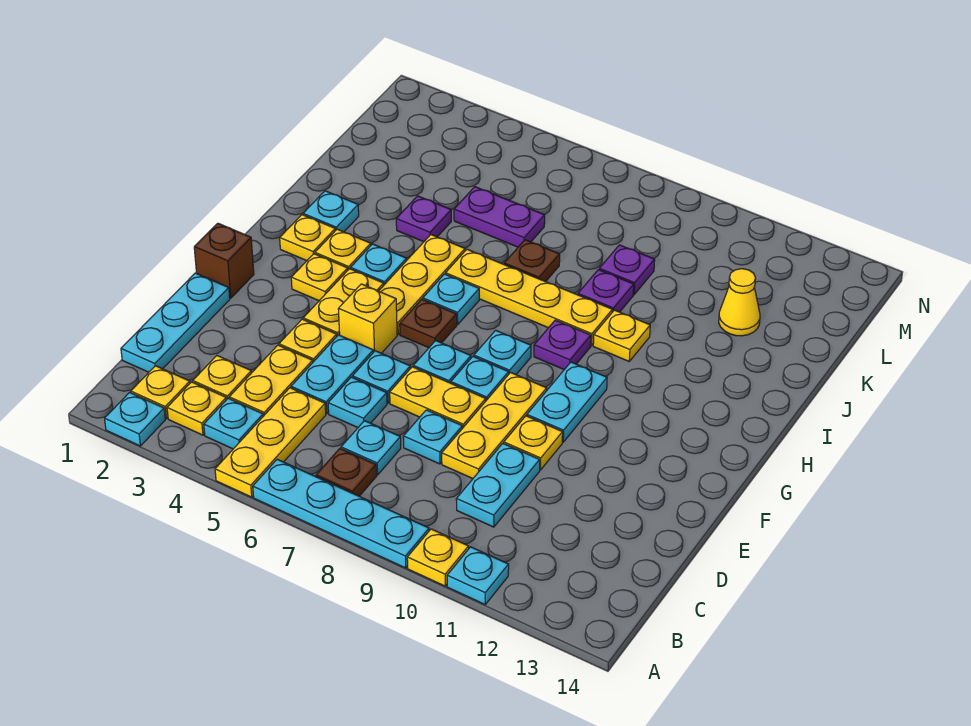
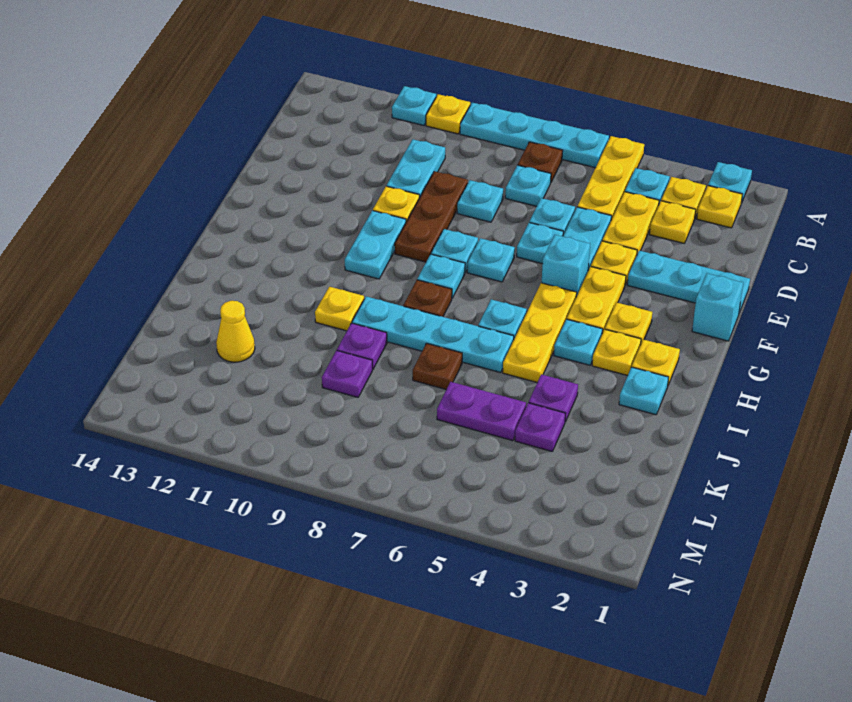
cyan plate C1:E1 level 1 -> cyan plate E1:E3 level 1
yellow plate D9:F9 level 1 -> brown plate D9:F9 level 1
yellow plate E7:E8 level 1 -> none
brown brick F1 level 1 -> cyan brick F1 level 1
yellow brick F5 level 1 -> cyan brick F5 level 1
brown plate G6 level 1 -> brown plate H8 level 1
purple plate H9 level 1 -> purple plate K4 level 1
yellow plate I6:I9 level 1 -> cyan plate I6:I9 level 1

